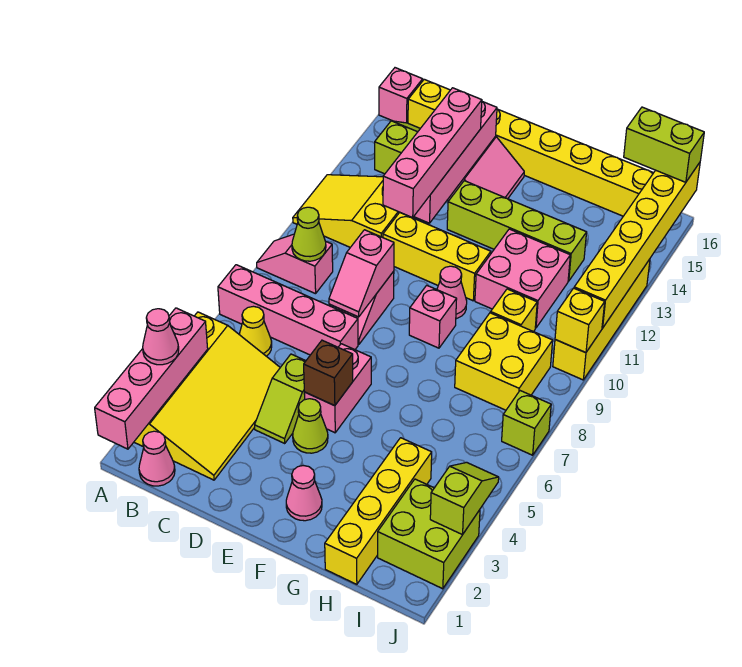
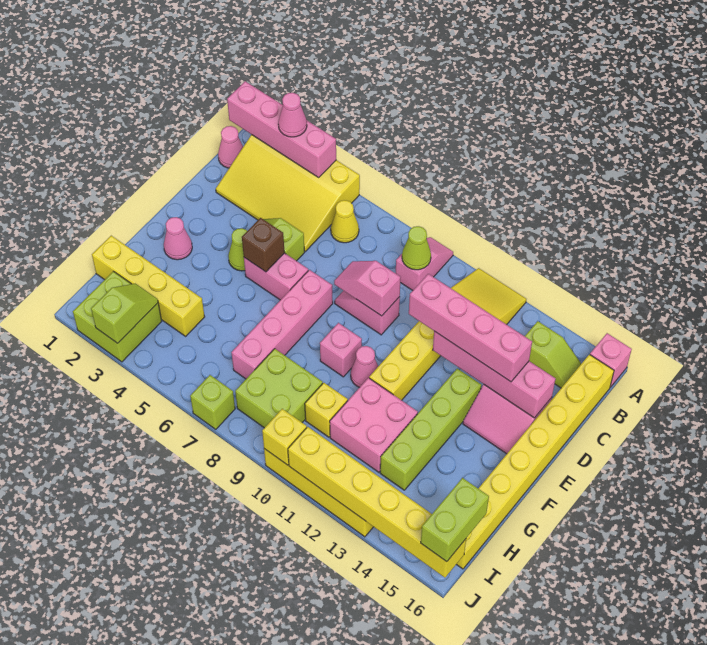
pink brick A7:D7 level 1 -> pink brick E7:H7 level 1
yellow brick H8:I9 level 1 -> lime brick H8:I9 level 1
lime slope J3:J4 level 2 top 3 -> lime slope I3:J3 level 2 top J

